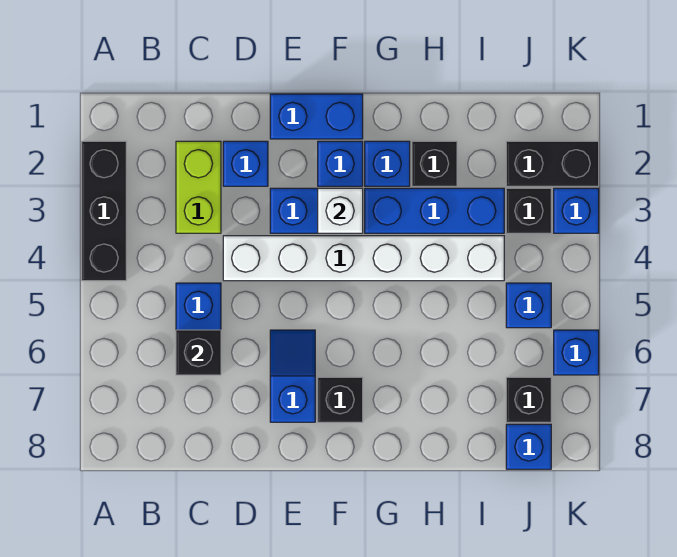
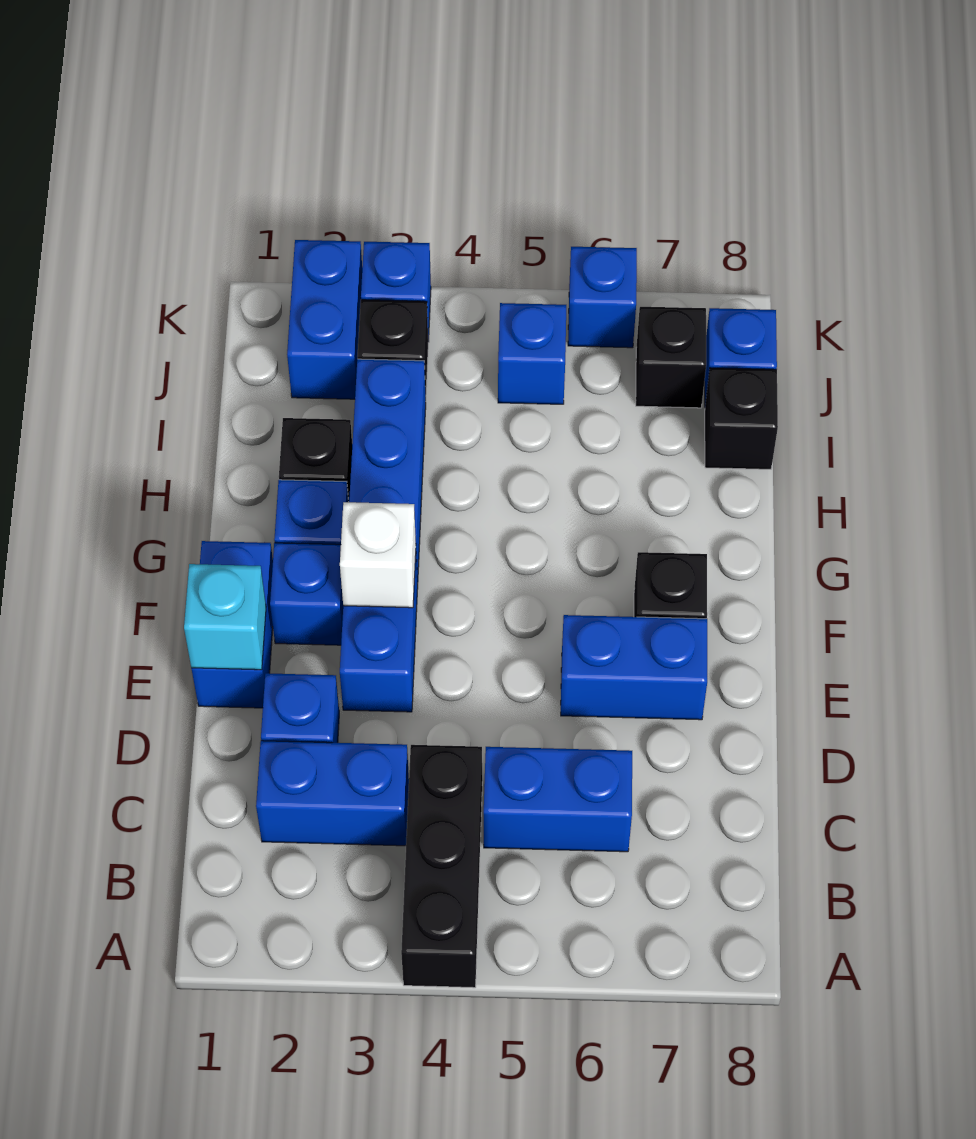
black brick A2:A4 level 1 -> black brick A4:C4 level 1
lime brick C2:C3 level 1 -> blue brick C2:C3 level 1
black brick C6 level 2 -> black brick I8 level 1
white brick D4:I4 level 1 -> none
none -> cyan brick E1 level 2
blue slope E6:E7 level 1 top 7 -> blue brick E6:E7 level 1
black brick J2:K2 level 1 -> blue brick J2:K2 level 1

